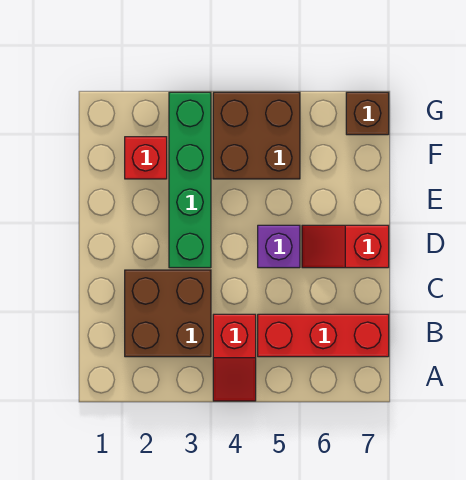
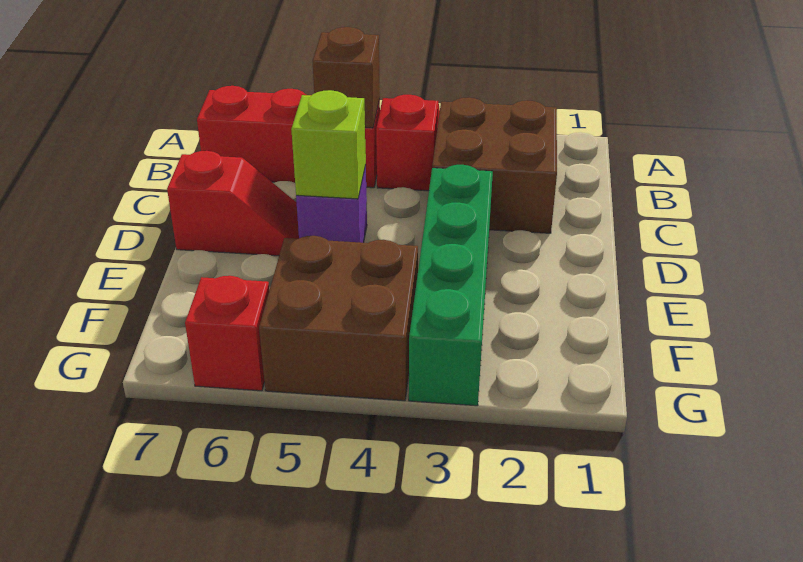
none -> lime brick D5 level 2
red brick F2 level 1 -> red brick G6 level 1
brown brick G7 level 1 -> brown brick B5 level 2

